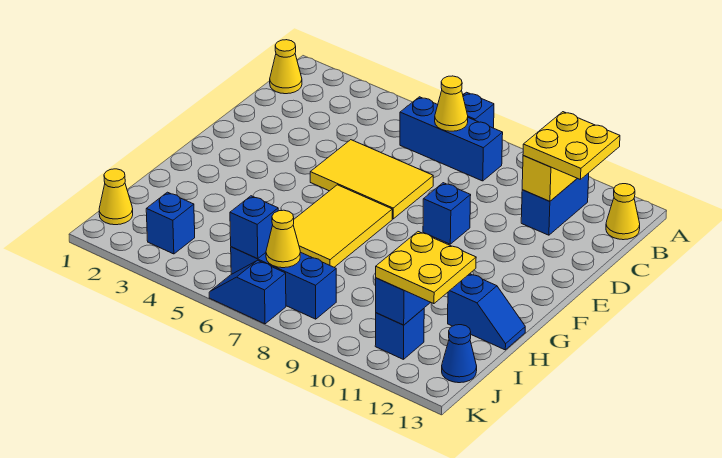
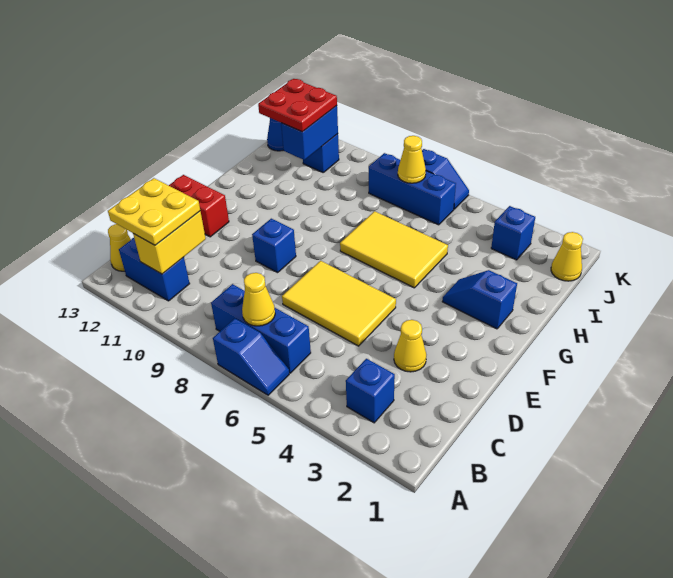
yellow cone B1 level 1 -> yellow cone D3 level 1
blue brick B11:C11 level 1 -> blue brick B11:B12 level 1
none -> red brick E12:E13 level 1
yellow tile F6:H7 level 1 -> yellow tile G5:H7 level 1
blue slope H12:H13 level 1 top 12 -> blue slope G2:G3 level 1 top 2
yellow plate I11:J12 level 3 -> red plate I11:J12 level 3
blue brick J6 level 2 -> blue brick B3 level 1

